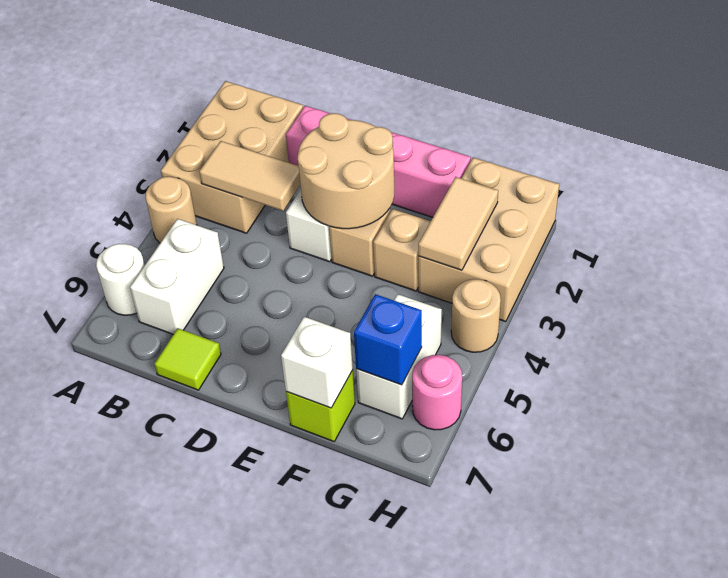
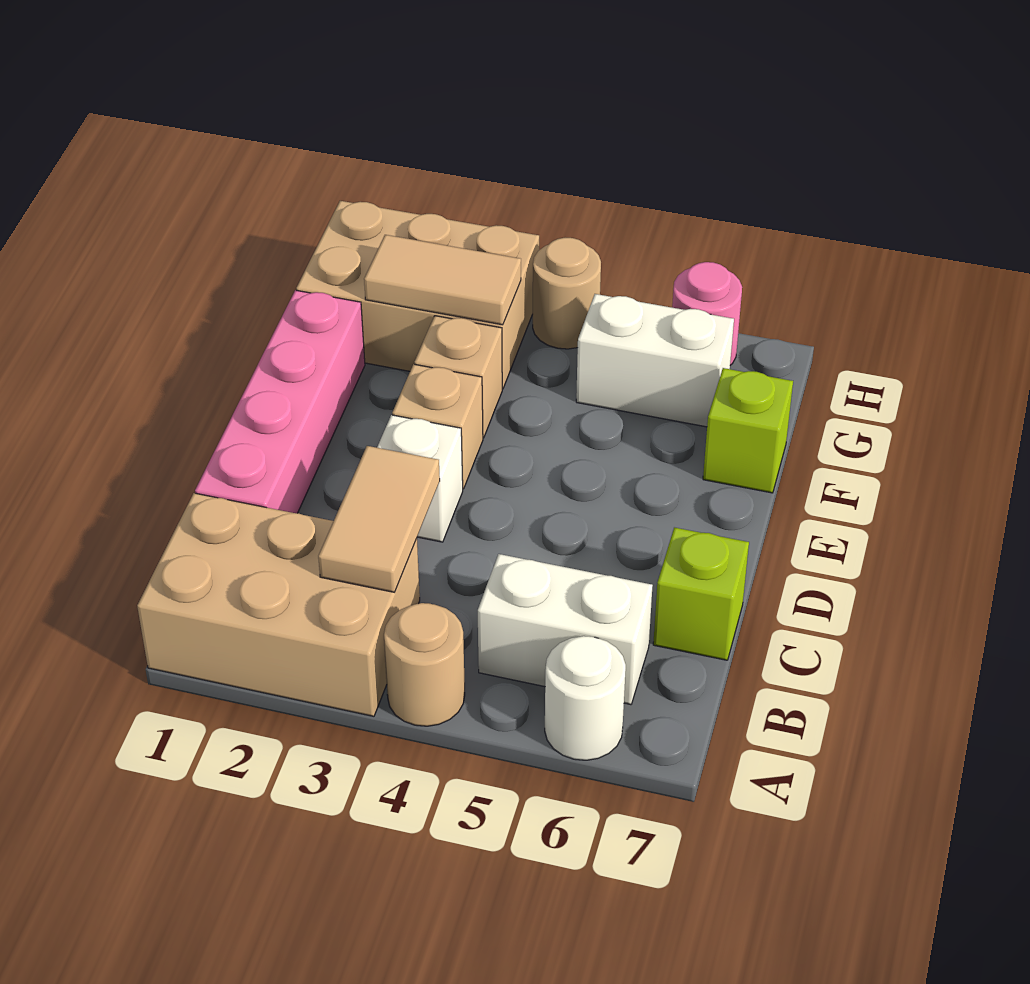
lime tile C7 level 1 -> lime brick C7 level 1
tan round brick D2:E3 level 2 -> none
white brick F7 level 2 -> none
blue brick G6 level 2 -> none

